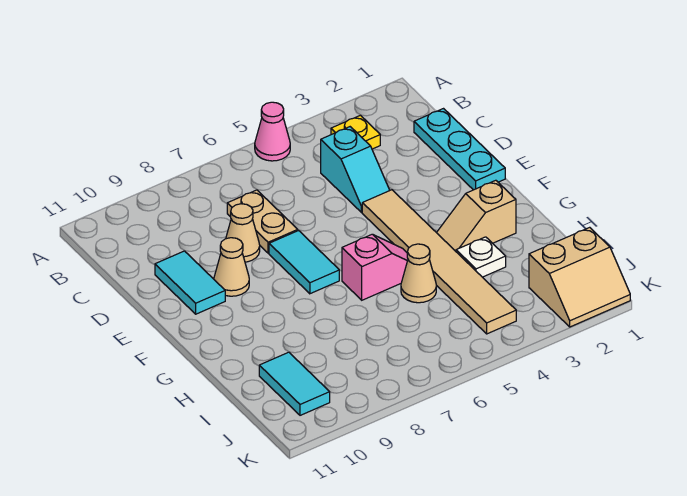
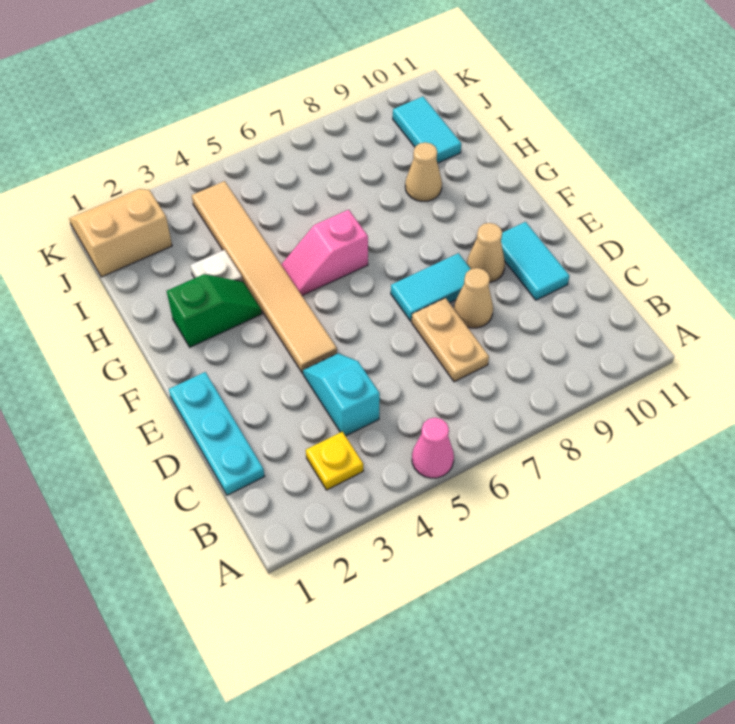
cyan tile E7:F7 level 1 -> cyan tile E7:E8 level 1
tan slope G2:G3 level 1 top 2 -> green slope G2:G3 level 1 top 2
tan cone H5 level 1 -> tan cone H9 level 1

